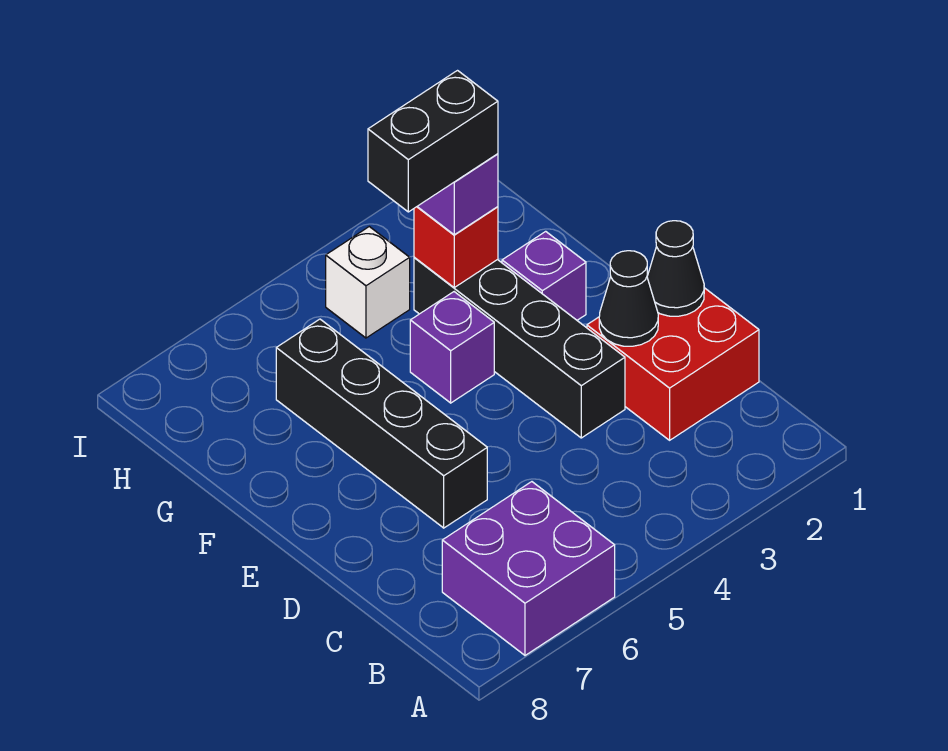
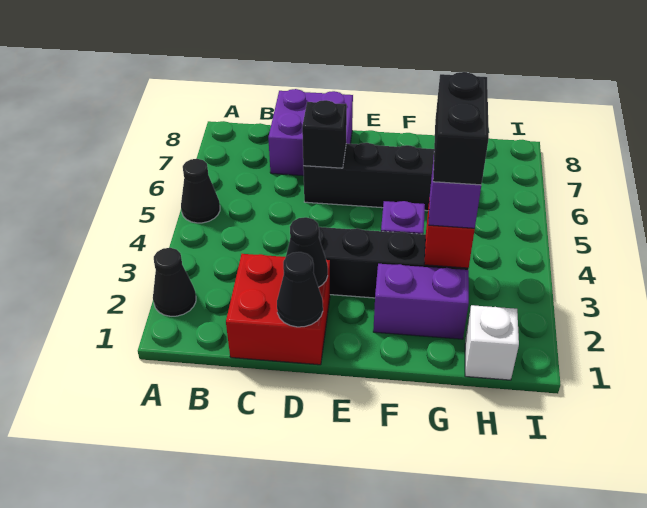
none -> black cone A2 level 1
none -> black cone A5 level 1
purple brick A6:B7 level 1 -> purple brick C7:D8 level 1
none -> black brick D6 level 2
purple brick F2 level 1 -> purple brick F2:G2 level 1
white brick H4 level 1 -> white brick H1 level 1

